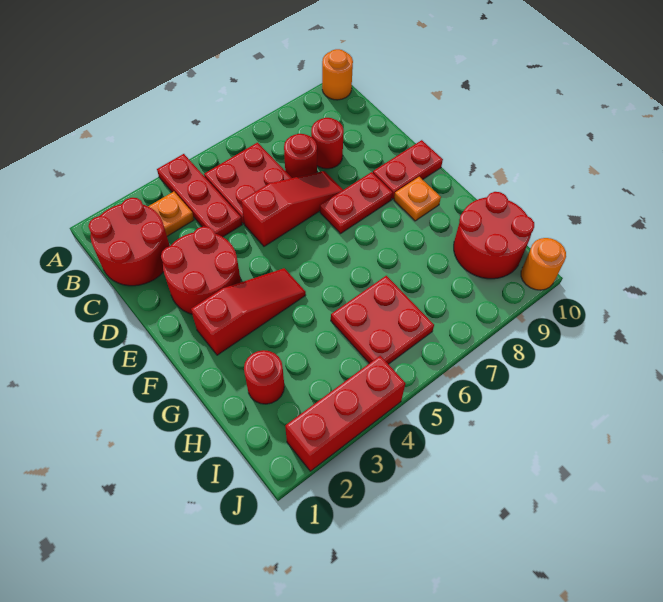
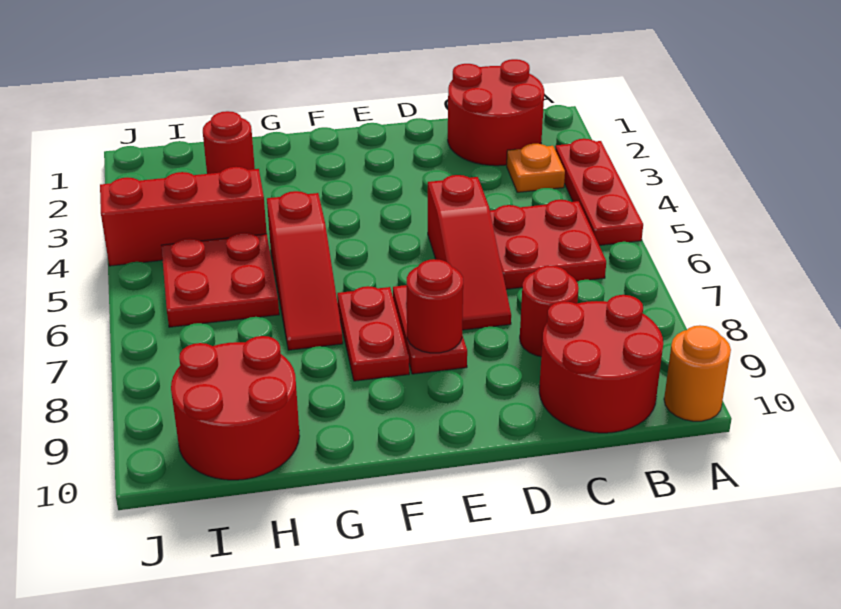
red plate A4:C4 level 1 -> red plate A3:A5 level 1
red round brick C7 level 1 -> red round brick E8 level 2
red round brick D2:E3 level 1 -> red round brick B9:C10 level 1
red plate E9:E10 level 1 -> red plate F7:F8 level 1
red slope F2:F4 level 1 top 2 -> red slope G5:G7 level 1 top 5
orange plate F9 level 1 -> none
red brick J2:J4 level 1 -> red brick H4:J4 level 1
orange round brick J10 level 1 -> none

